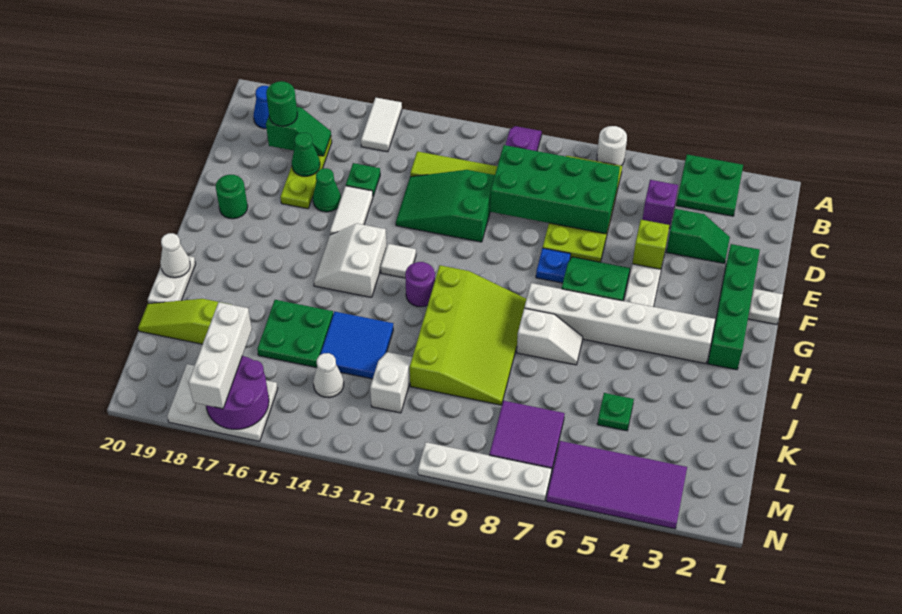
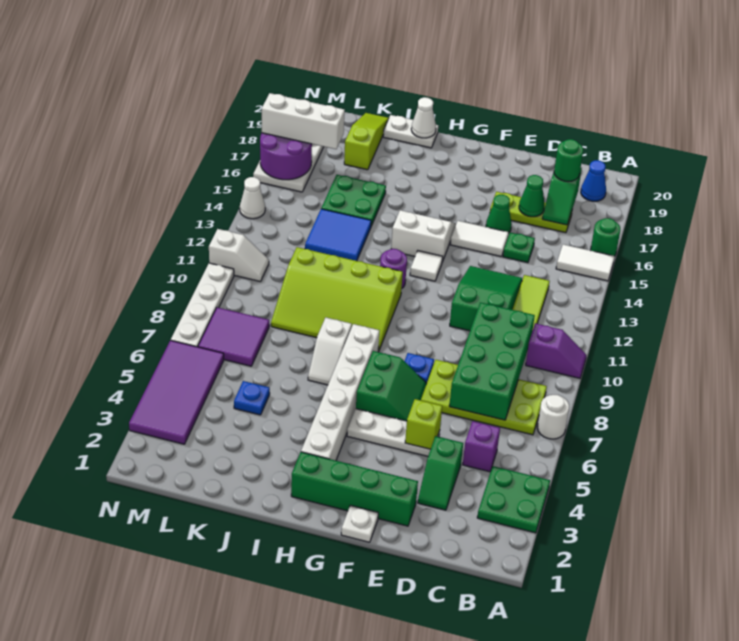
green round brick F19 level 1 -> green round brick A16 level 1
green plate K5 level 1 -> blue plate K5 level 1
white slope K12:L12 level 1 top L -> white slope M11:N11 level 1 top N
white cone L14 level 1 -> white cone N14 level 1

